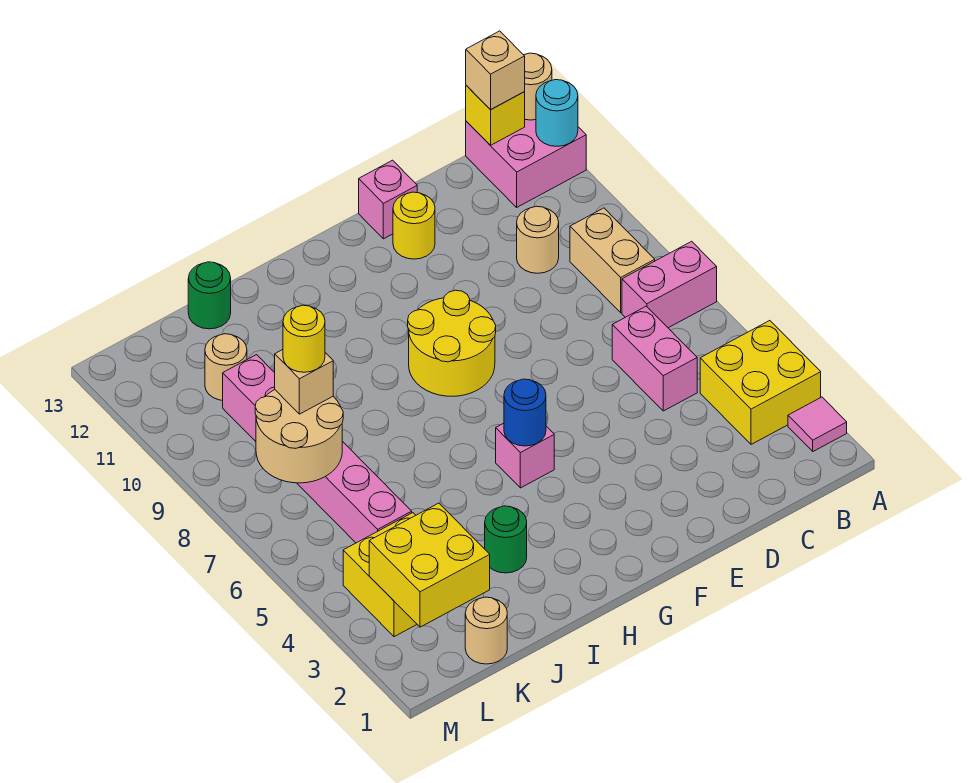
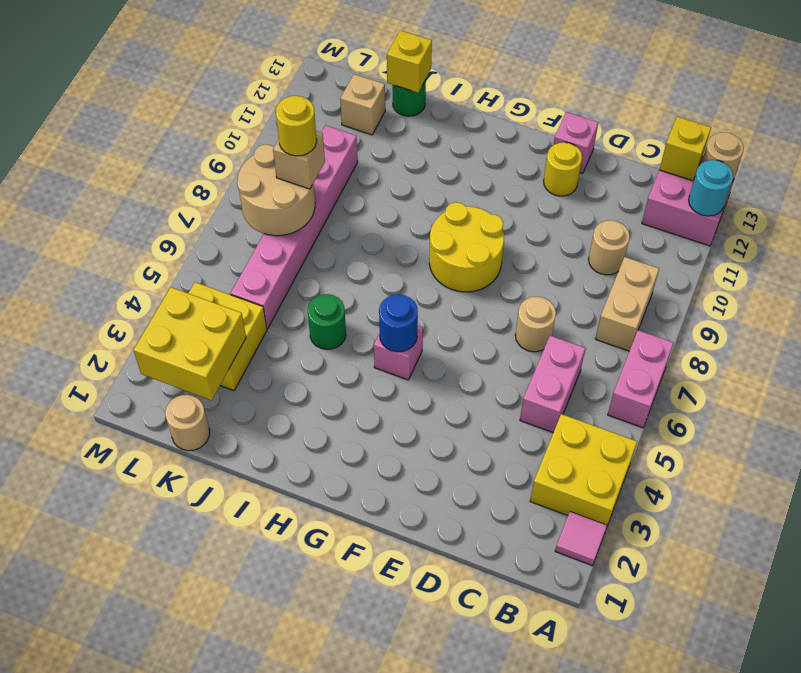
pink brick A7:B7 level 1 -> pink brick A6:A7 level 1
tan brick B13 level 3 -> tan brick K12 level 1
green round brick I3 level 1 -> green round brick I5 level 1
none -> yellow brick J13 level 2
tan round brick K11 level 1 -> tan round brick D7 level 1

